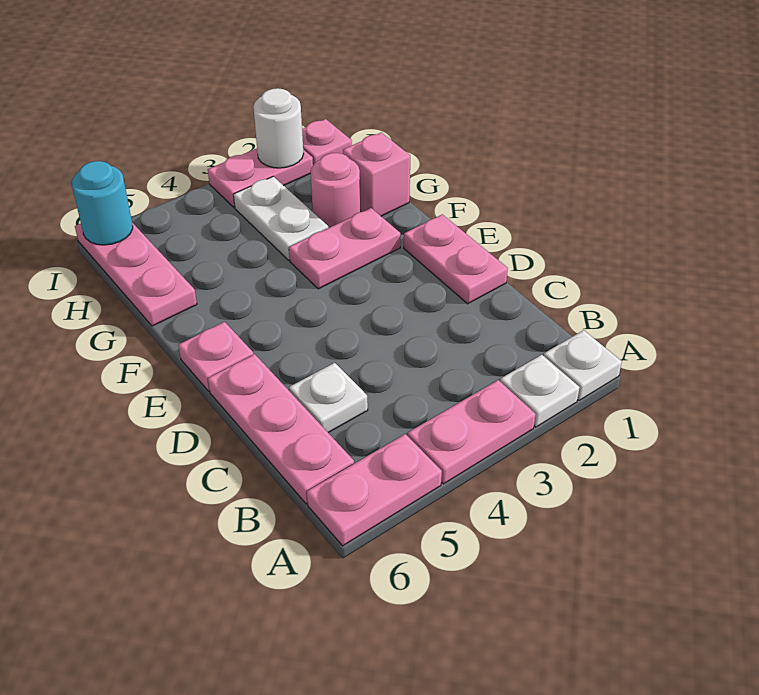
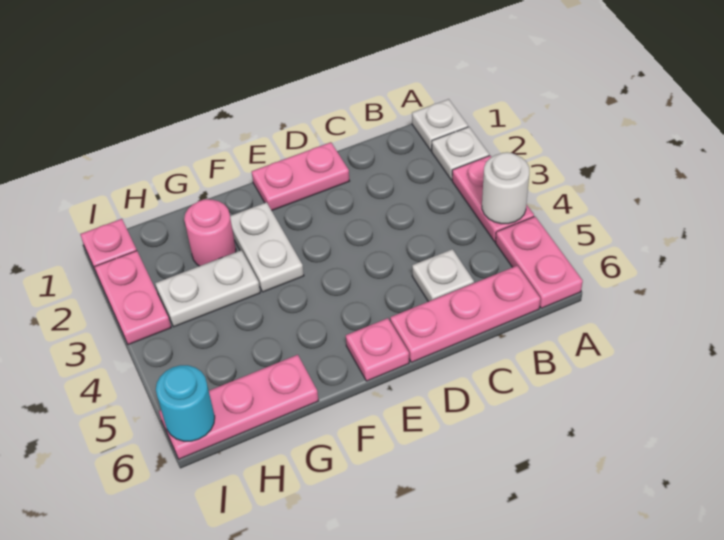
pink plate F2:F3 level 1 -> white plate F2:F3 level 1
pink brick G1 level 1 -> none
white round brick I2 level 2 -> white round brick A4 level 2

